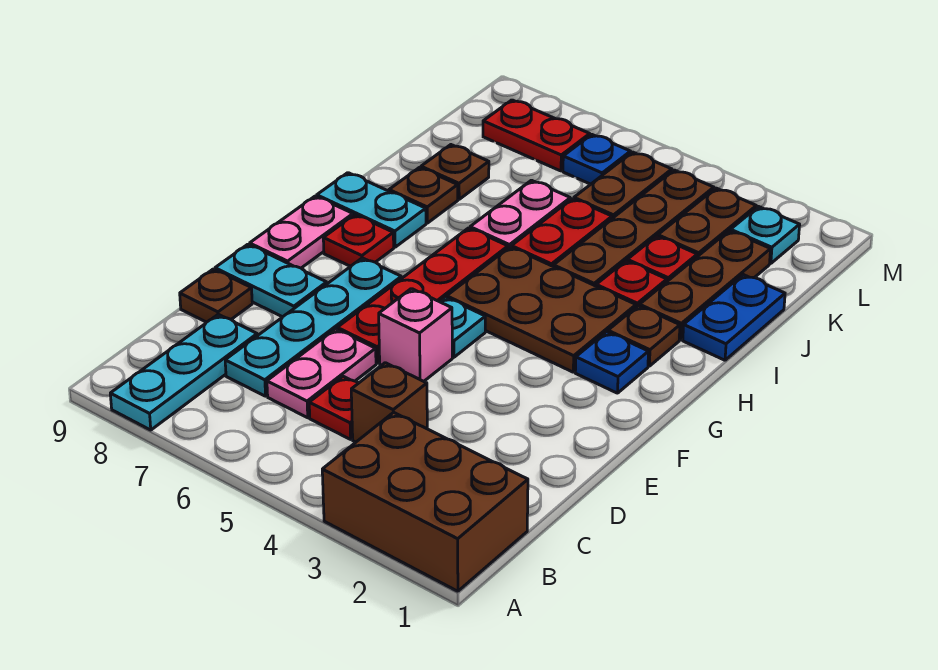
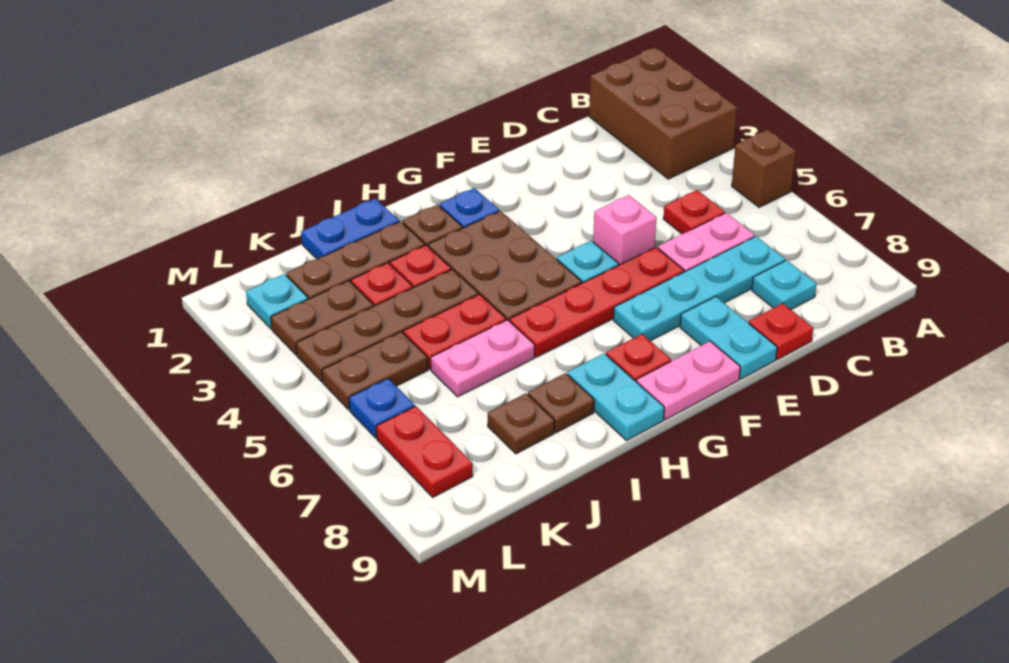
cyan plate A8:C8 level 1 -> cyan plate C8 level 1
brown brick C4 level 1 -> brown brick A5 level 1
brown plate D9 level 1 -> red plate D9 level 1

